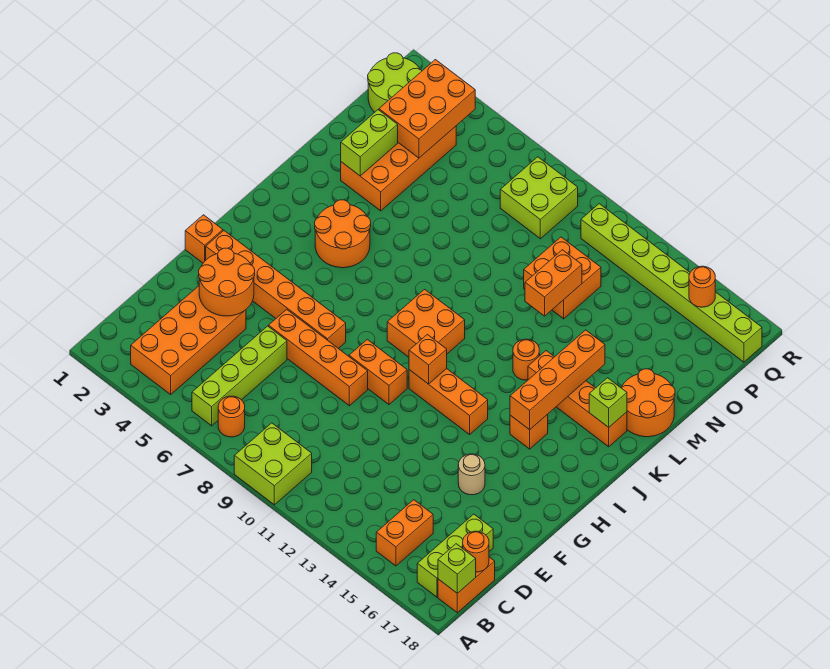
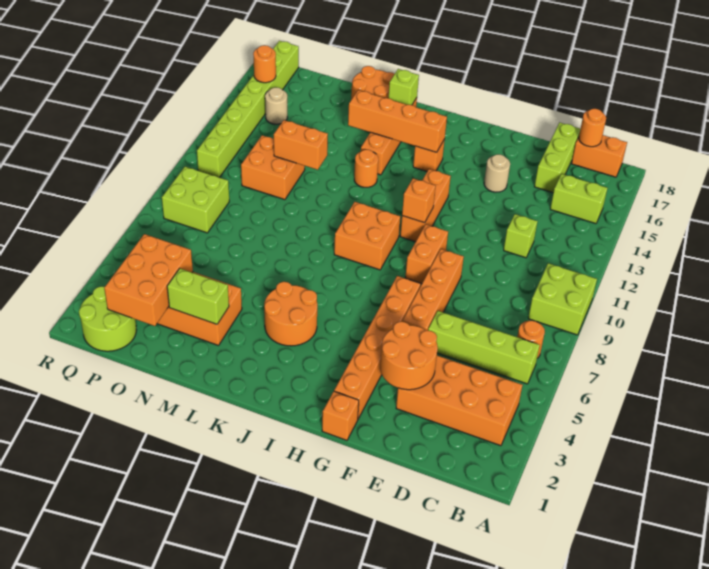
orange brick B15:C15 level 1 -> lime brick B15:C15 level 1
lime brick B17:D17 level 1 -> lime brick D16:D18 level 1
lime brick B18 level 2 -> lime brick D12 level 1
orange brick O3:Q4 level 2 -> orange brick O2:P4 level 2
none -> tan round brick P15 level 1

